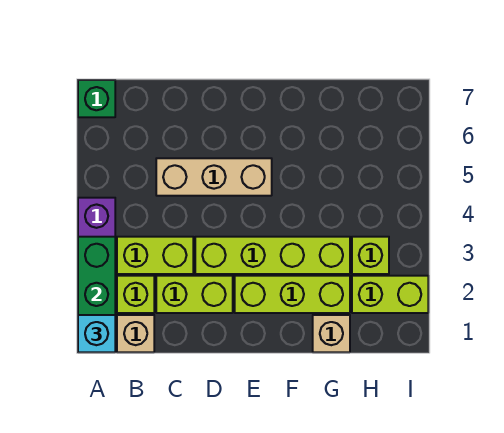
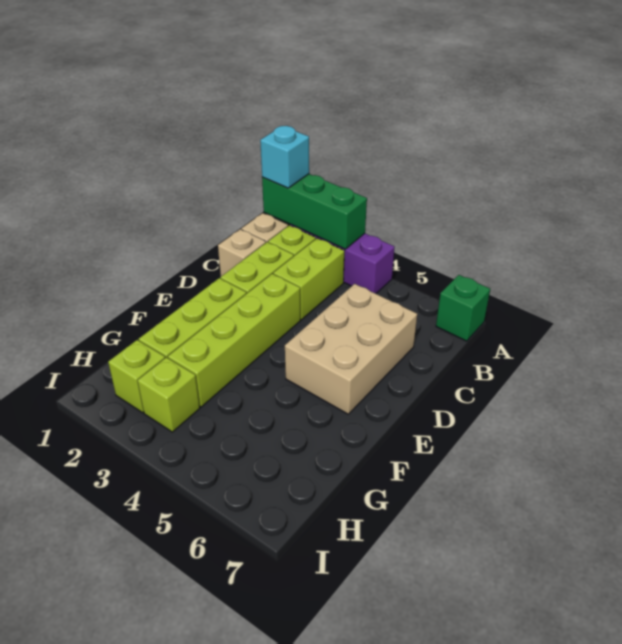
tan brick C5:E5 level 1 -> tan brick C5:E6 level 1
tan brick G1 level 1 -> tan brick C1 level 1
lime brick H2:I2 level 1 -> lime brick H2 level 1

